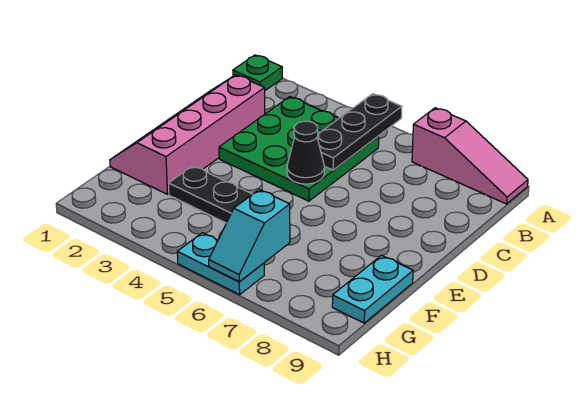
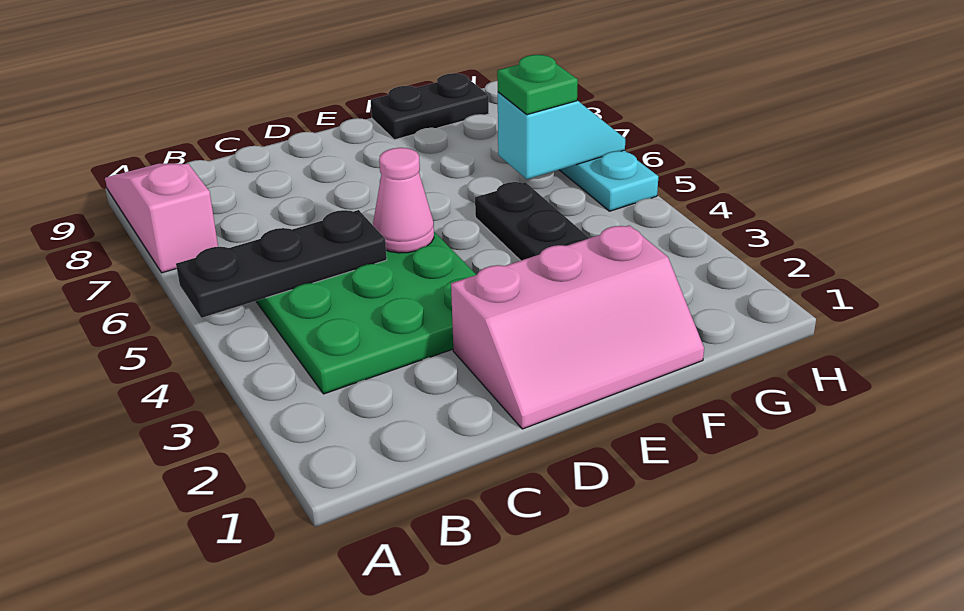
green plate A1 level 1 -> green plate G6 level 3
pink slope C1:F2 level 1 top 2 -> pink slope D1:F2 level 1 top 2
black cone D5 level 2 -> pink cone D5 level 2
cyan plate F9:G9 level 1 -> black plate F9:G9 level 1

